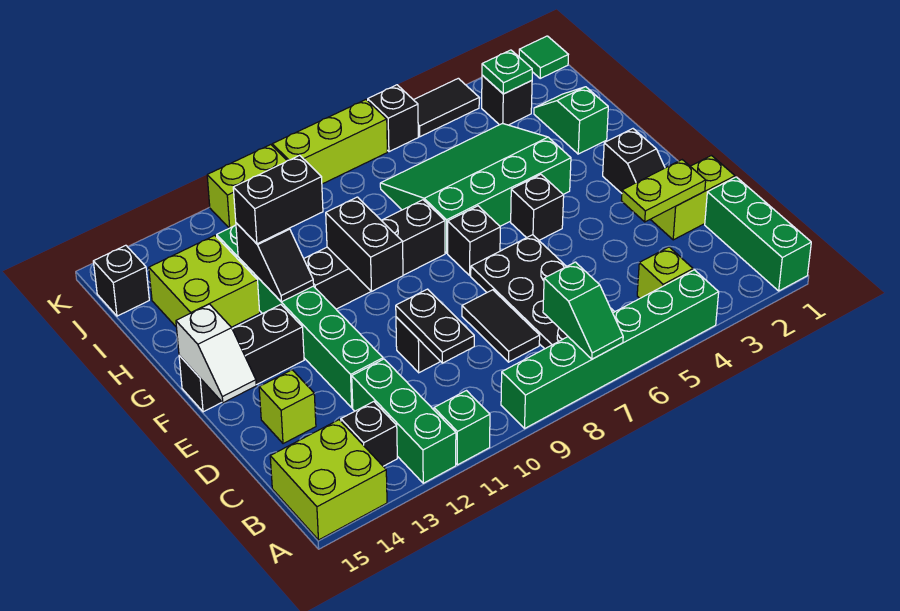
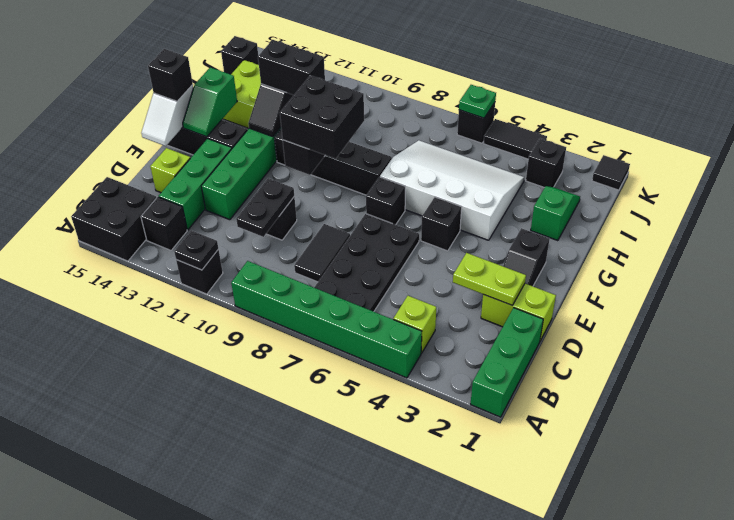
green slope A7:B7 level 2 top B -> green slope F14:G14 level 2 top G
green brick A11 level 1 -> black brick A11 level 1
none -> black plate A11 level 2
green brick A12:C12 level 1 -> green brick C13:E13 level 1
lime brick A14:B15 level 1 -> black brick A14:B15 level 1
none -> black brick F9:G10 level 3
none -> black brick F15 level 3
green slope G4:I7 level 1 top G -> white slope G4:I7 level 1 top G
green plate J3 level 2 -> green plate K6 level 2
green tile K1 level 1 -> black tile K1 level 1
lime brick K7:K9 level 1 -> none
lime brick K10:K11 level 1 -> none

